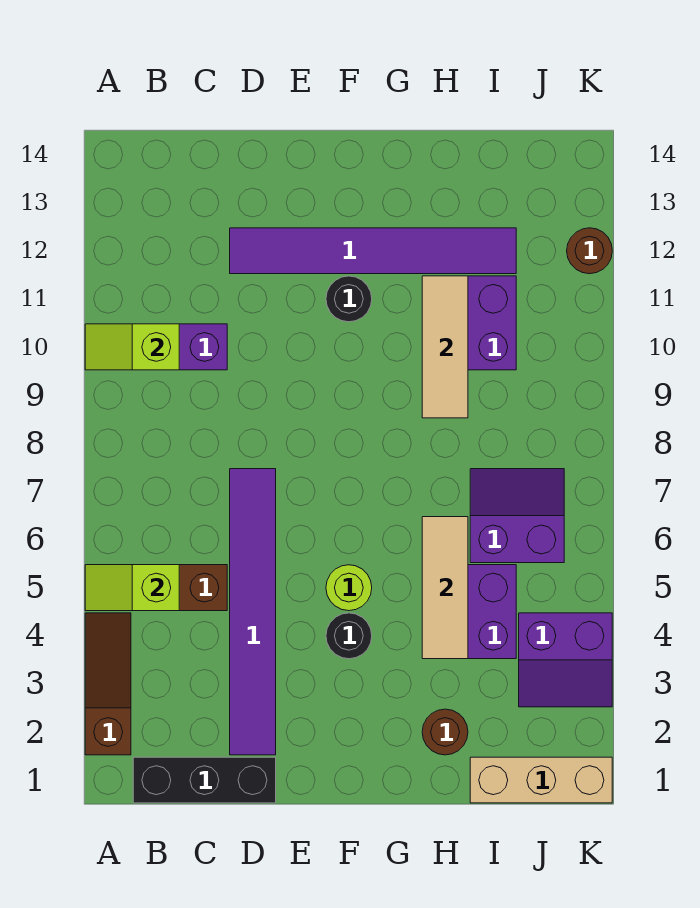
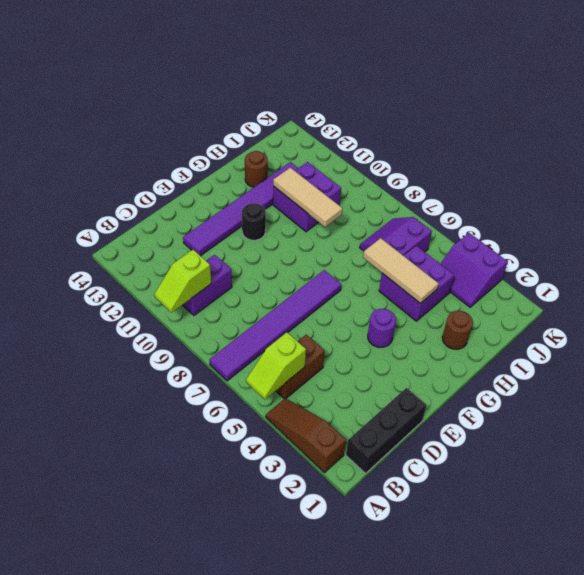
purple tile D2:D7 level 1 -> purple tile A7:F7 level 1
black round brick F4 level 1 -> purple round brick F4 level 1
lime round brick F5 level 1 -> none
tan brick I1:K1 level 1 -> none
purple slope J3:K4 level 1 top 4 -> purple slope J3:K4 level 1 top K
brown round brick K12 level 1 -> brown round brick H13 level 1

